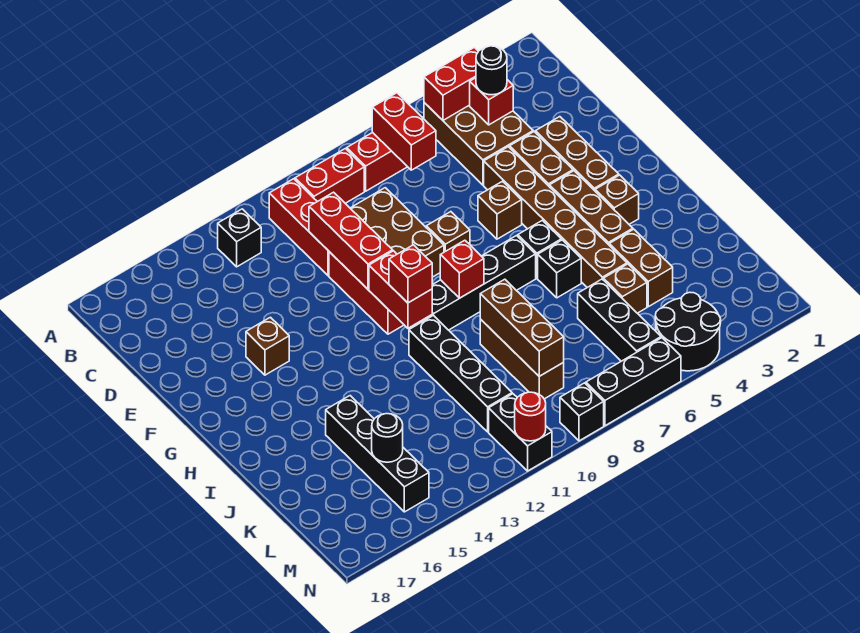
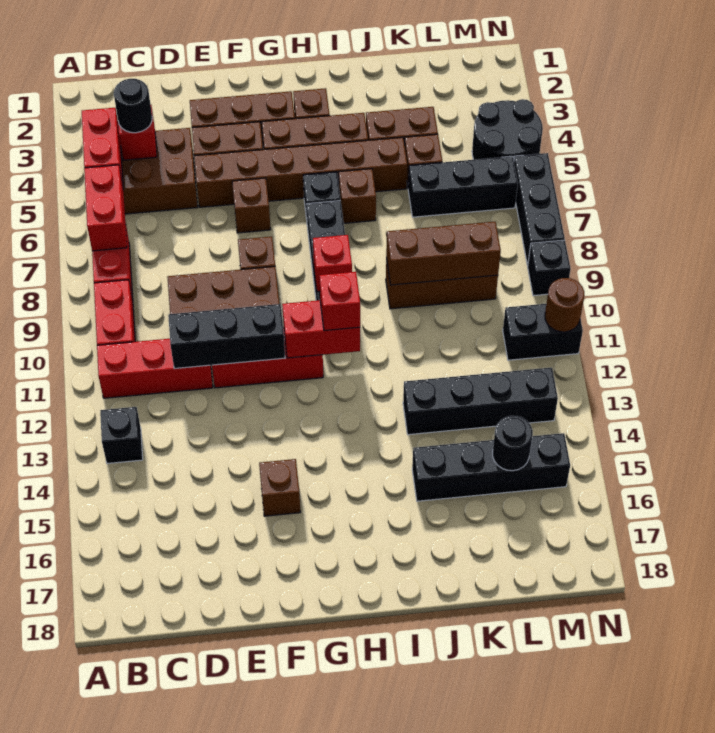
red brick B7:C7 level 2 -> red brick B6:B7 level 2
red brick D11:F11 level 2 -> black brick D11:F11 level 2
black brick I6 level 1 -> brown brick I6 level 1
black brick I11:L11 level 1 -> black brick J13:M13 level 1
red round brick N11 level 2 -> brown round brick N11 level 2

